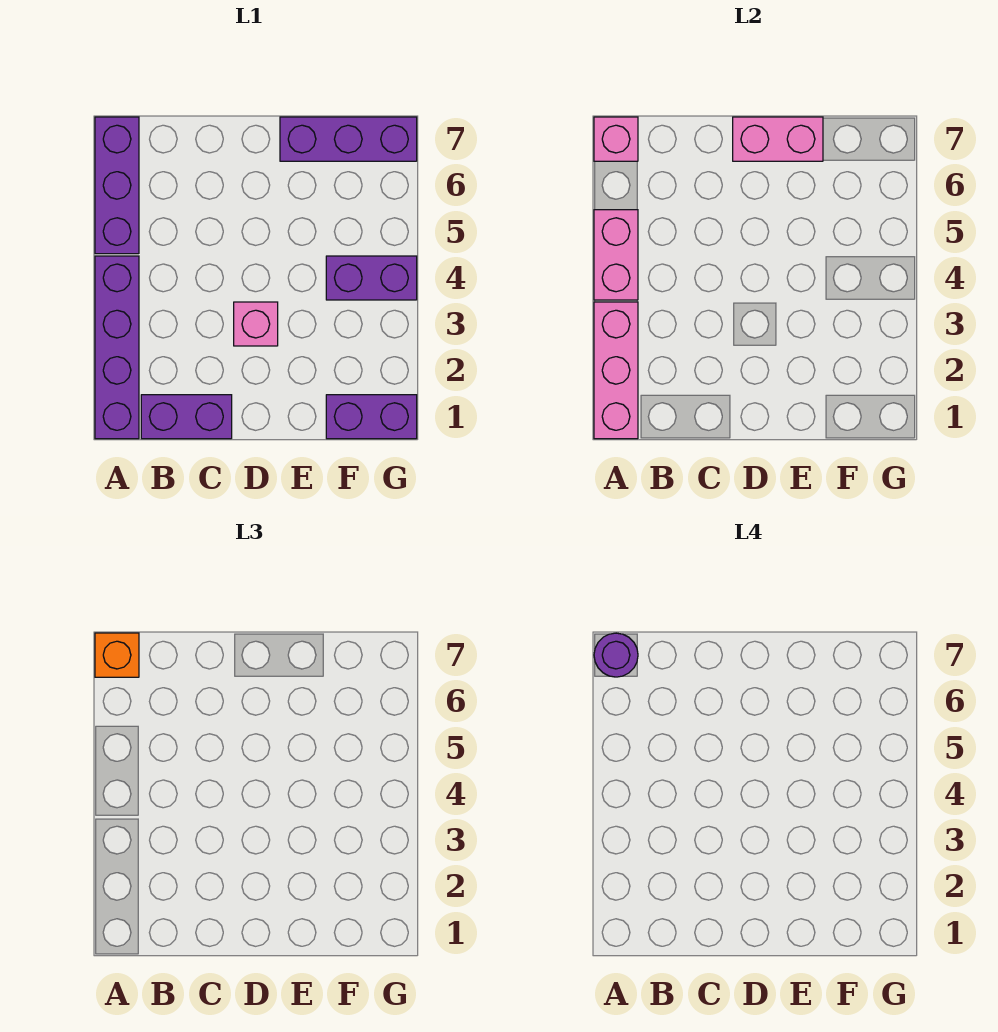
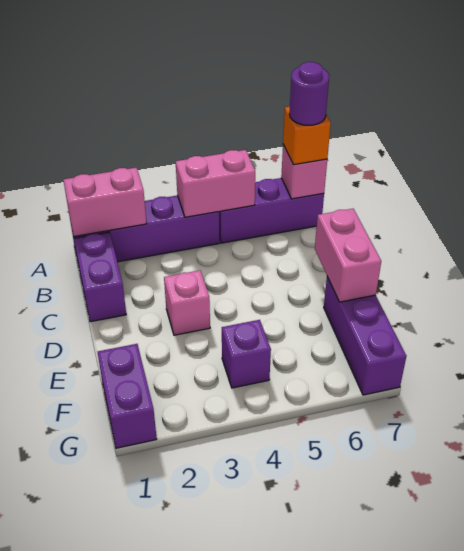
pink brick A1:A3 level 2 -> pink brick A1:A2 level 2
purple brick F4:G4 level 1 -> purple brick F4 level 1

